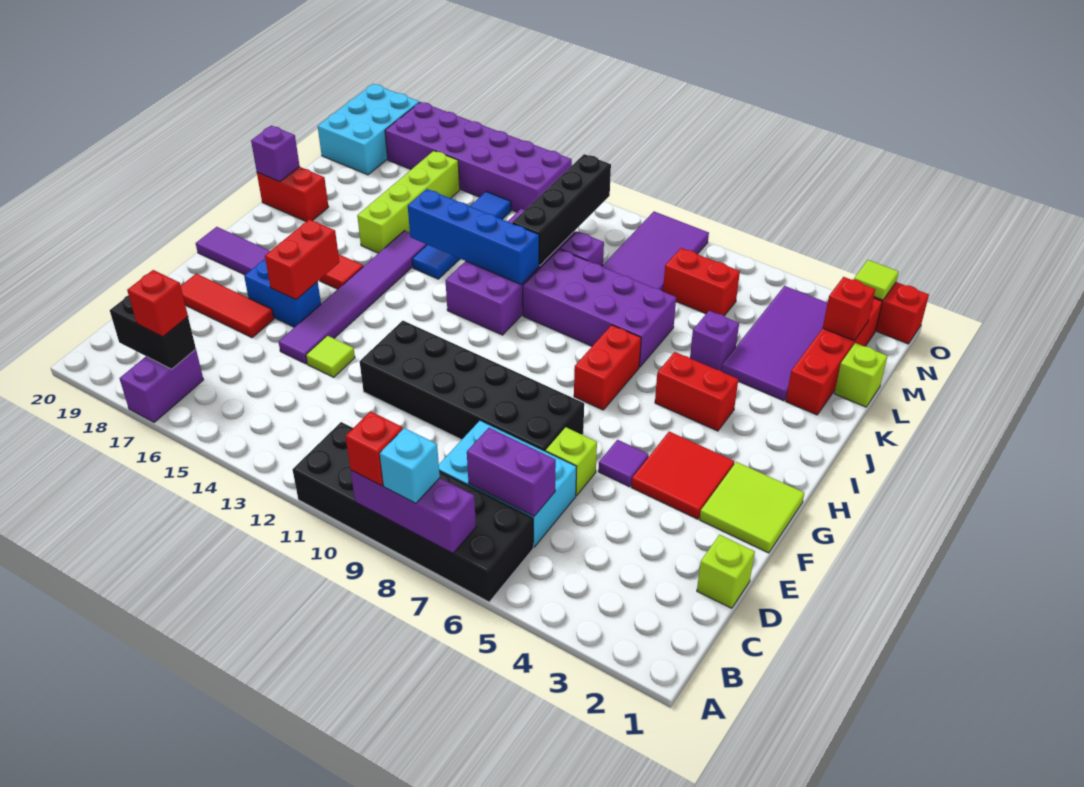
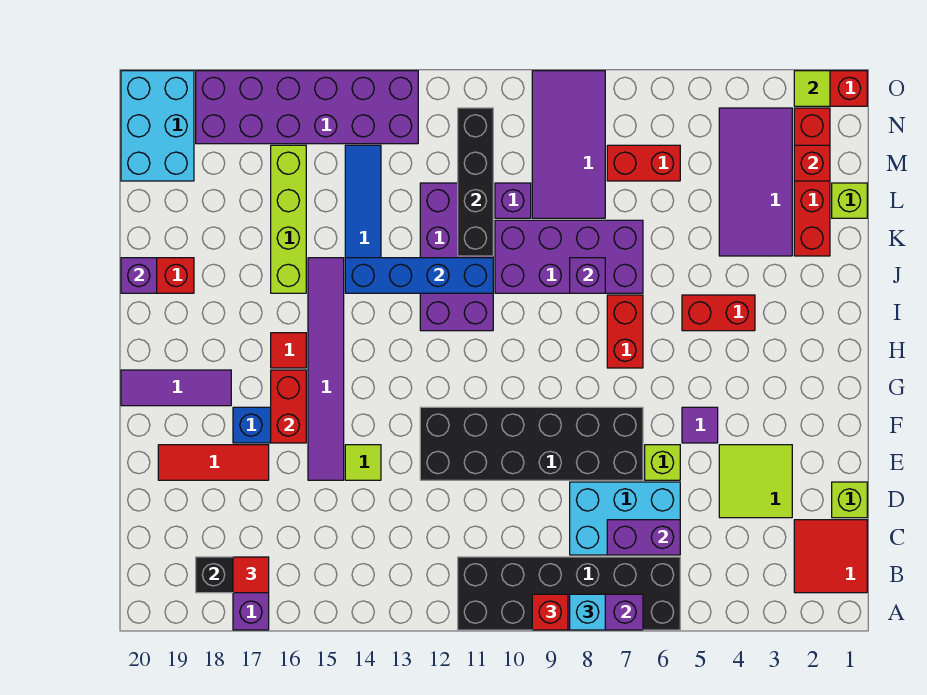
red brick B17 level 3 -> red tile B17 level 3
lime tile F1:G2 level 1 -> lime tile D3:E4 level 1
red tile F3:G4 level 1 -> red tile B1:C2 level 1
purple brick K5 level 1 -> purple brick J8 level 2

